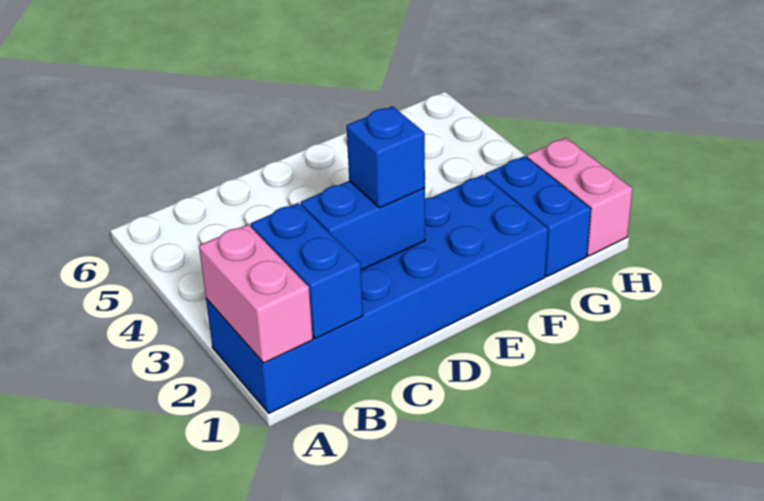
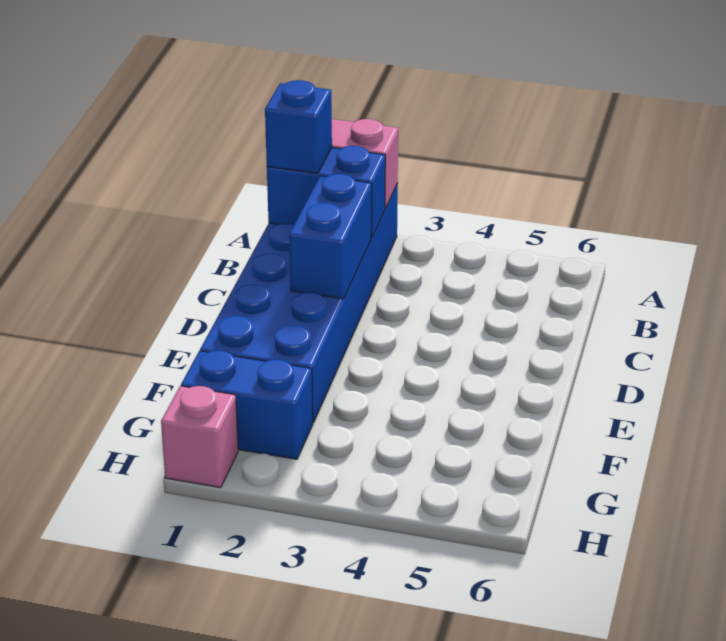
blue brick D2 level 3 -> blue brick B1 level 3
pink brick H1:H2 level 1 -> pink brick H1 level 1

